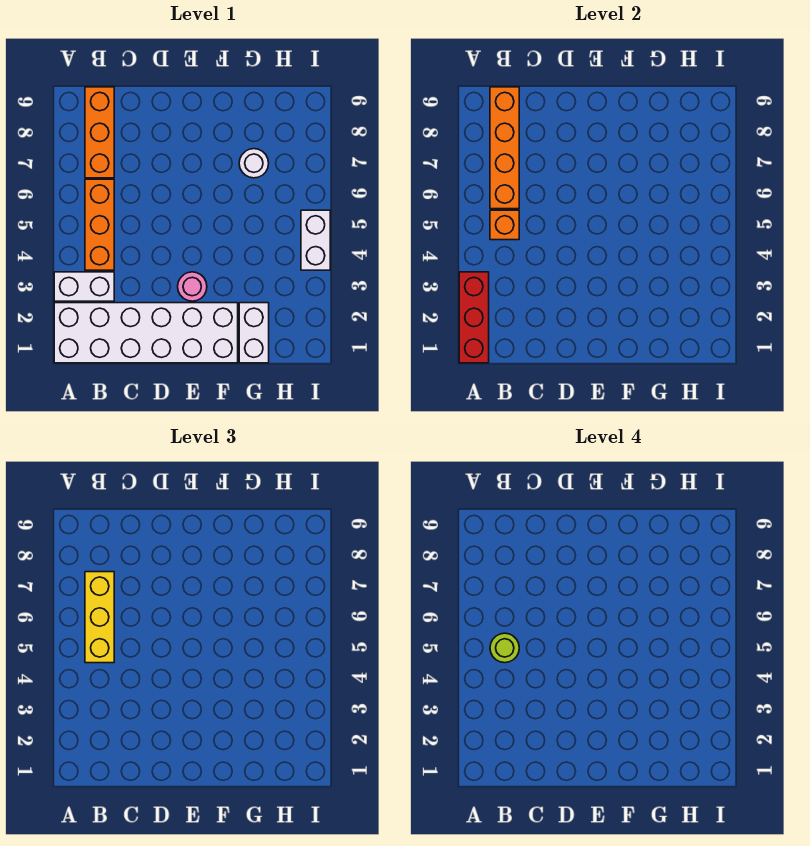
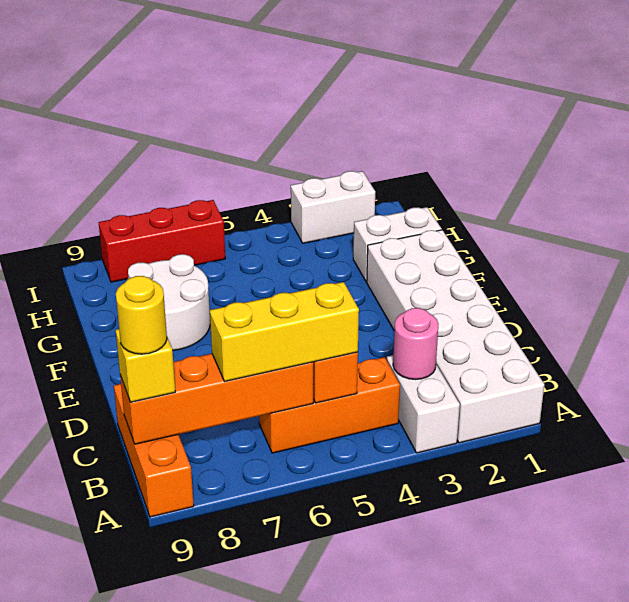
red brick A1:A3 level 2 -> red brick I6:I8 level 1
lime round brick B5 level 4 -> none
orange brick B7:B9 level 1 -> orange brick A9:C9 level 1
none -> yellow brick B9 level 3
none -> yellow round brick B9 level 4
pink round brick E3 level 1 -> pink round brick B3 level 2
white round brick G7 level 1 -> white round brick F7:G8 level 1
white brick I4:I5 level 1 -> white brick I2:I3 level 1

